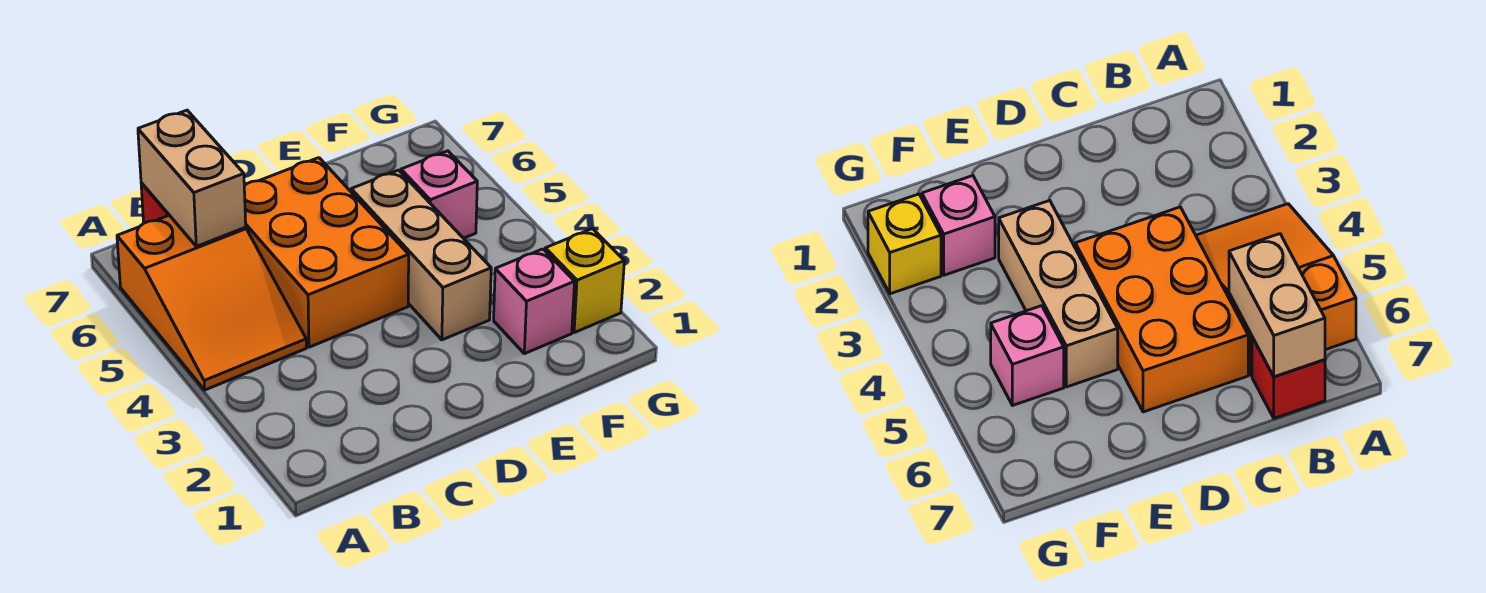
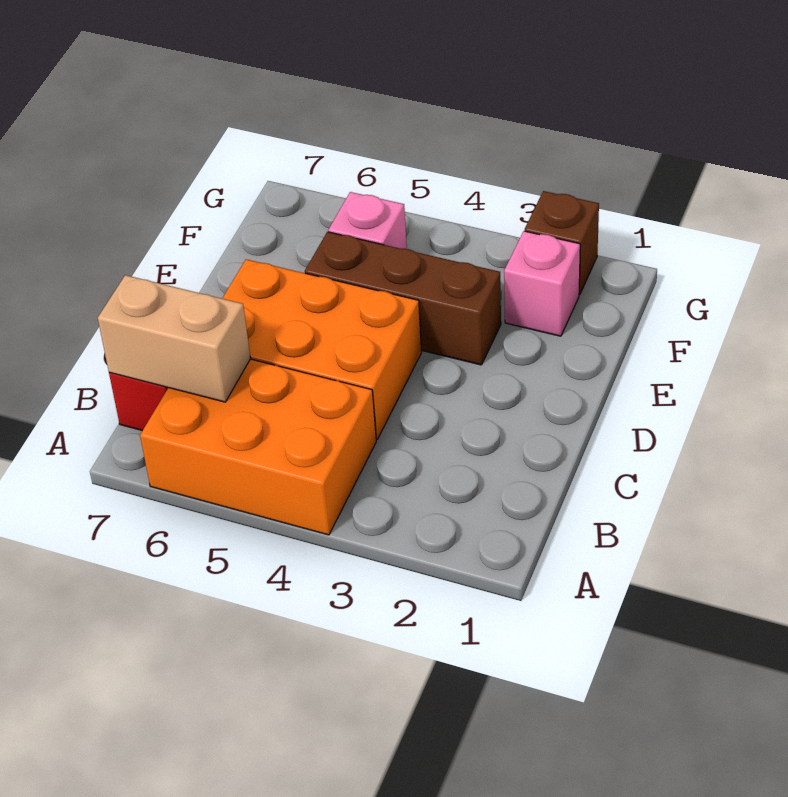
orange slope A4:B6 level 1 top 6 -> orange brick A4:B6 level 1
tan brick E3:E5 level 1 -> brown brick E3:E5 level 1
yellow brick G2 level 1 -> brown brick G2 level 1

